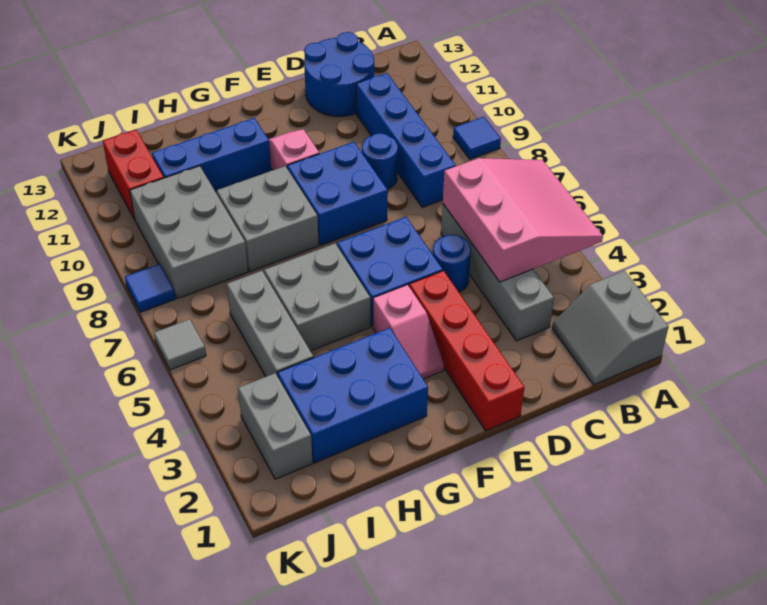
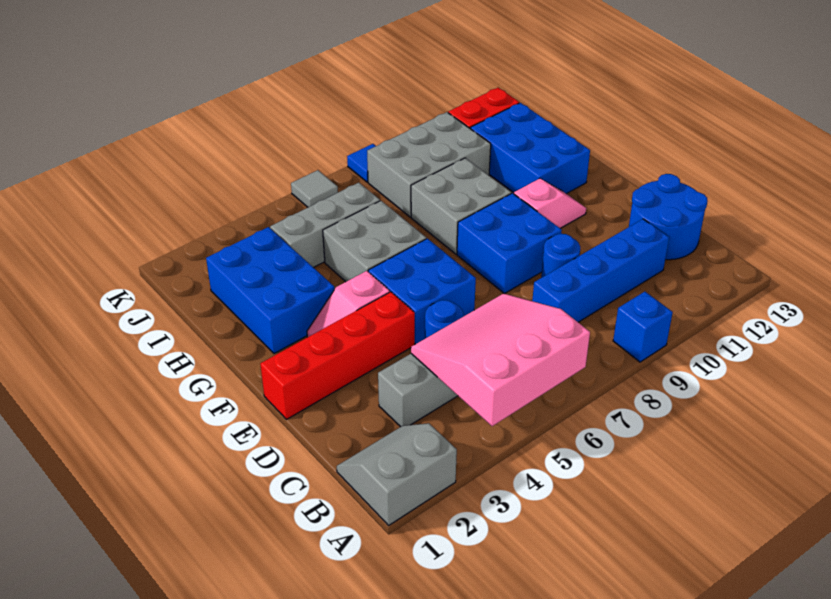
pink slope A4:C6 level 2 top C -> pink slope A4:C6 level 2 top A
blue tile A9 level 1 -> blue brick A9 level 1
blue brick G11:I11 level 1 -> blue brick G11:I12 level 1
grey brick J2:J3 level 1 -> none

